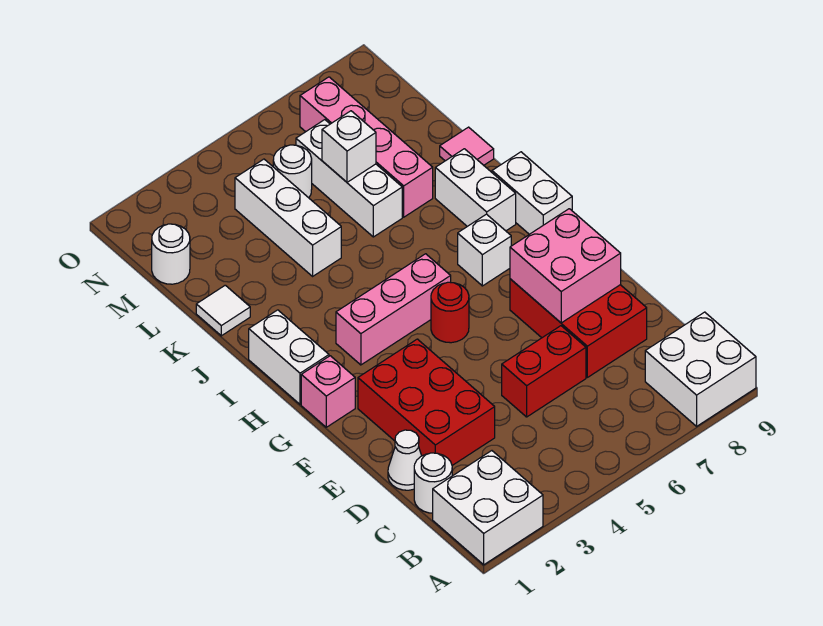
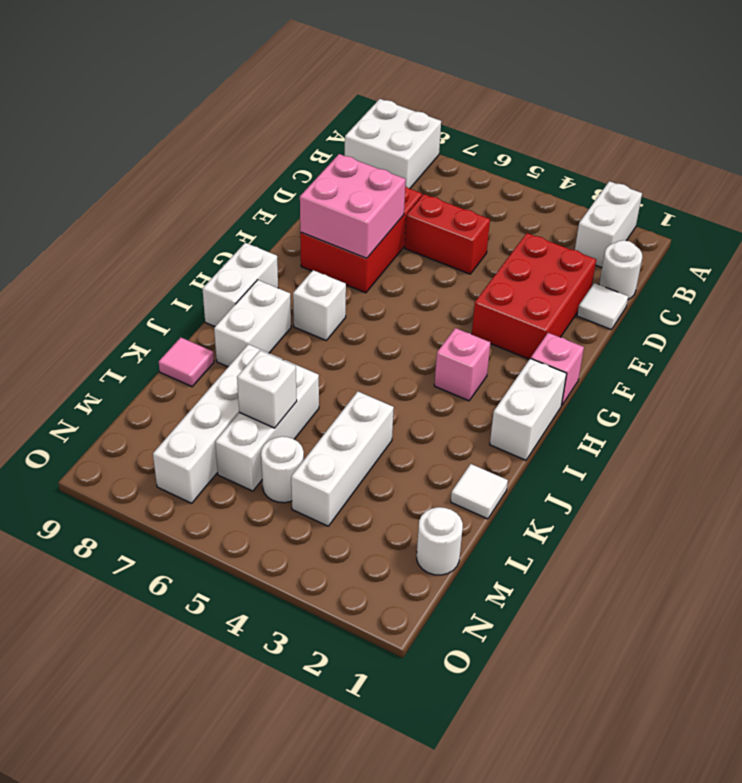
white brick A1:B2 level 1 -> white brick A2:B2 level 1
white cone D1 level 1 -> white tile D1 level 1
red round brick G5 level 1 -> none
pink brick H3:H5 level 1 -> pink brick H3 level 1
pink brick K7:N7 level 1 -> white brick K7:N7 level 1

